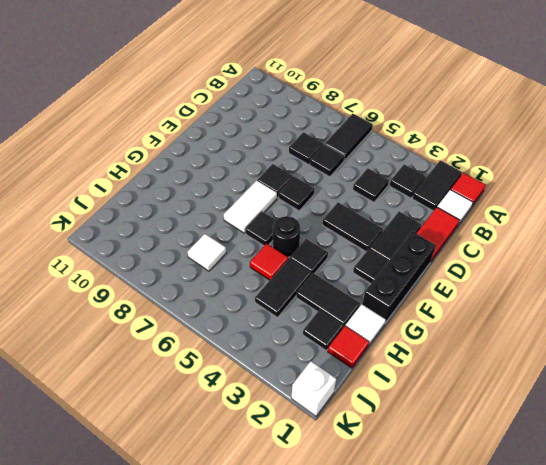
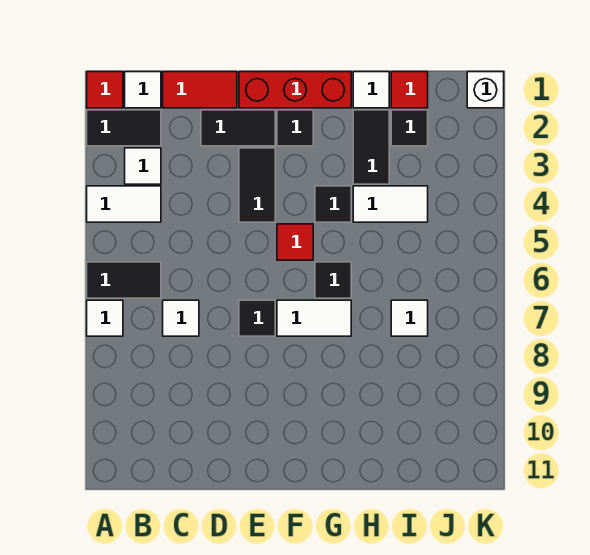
none -> white tile A4:B4 level 1
none -> white tile A7 level 1
black tile B3 level 1 -> white tile B3 level 1
black tile C4 level 1 -> none
black tile C6 level 1 -> none
black tile C7 level 1 -> white tile C7 level 1
black brick E1:G1 level 1 -> red brick E1:G1 level 1
black tile E6 level 1 -> none
black round brick G5 level 1 -> none
black tile H4:I4 level 1 -> white tile H4:I4 level 1
red tile H5 level 1 -> red tile F5 level 1

